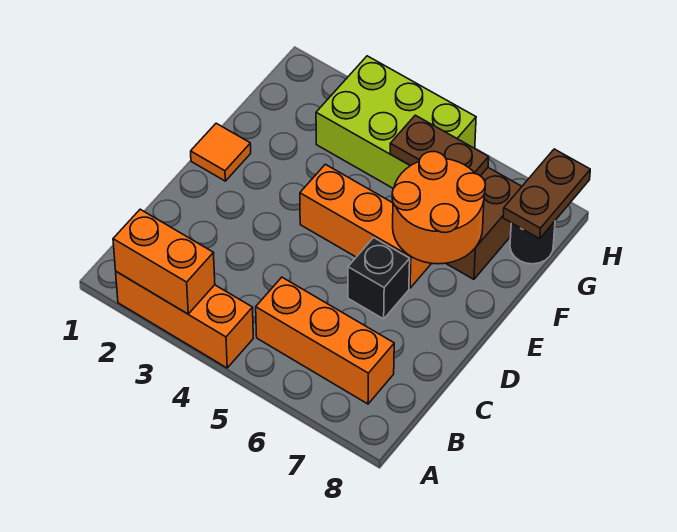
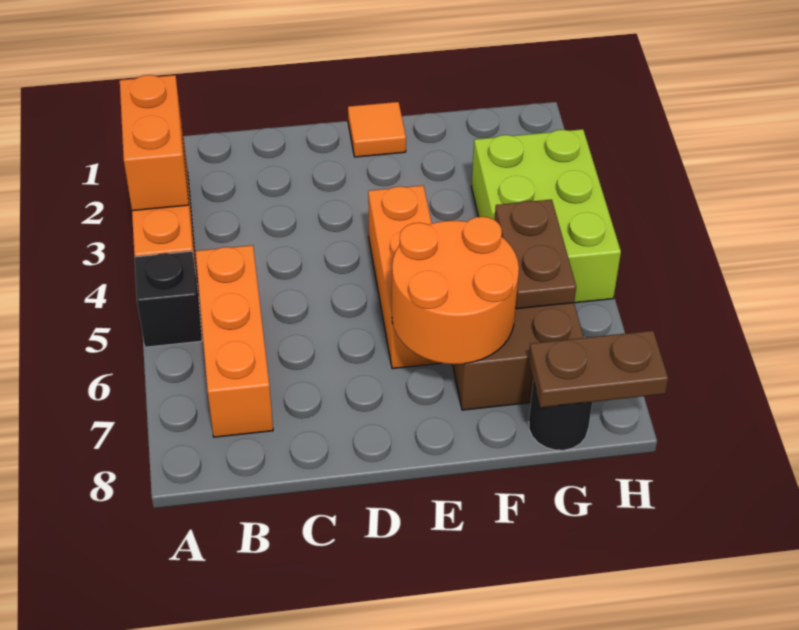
black brick D6 level 1 -> black brick A5 level 1

